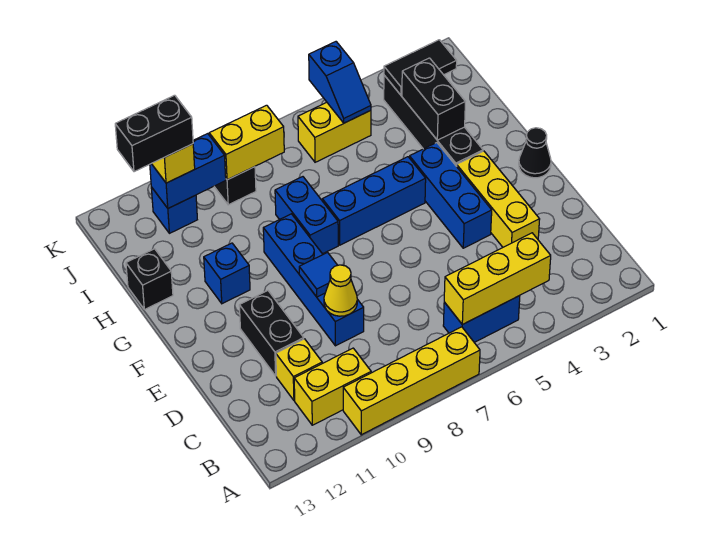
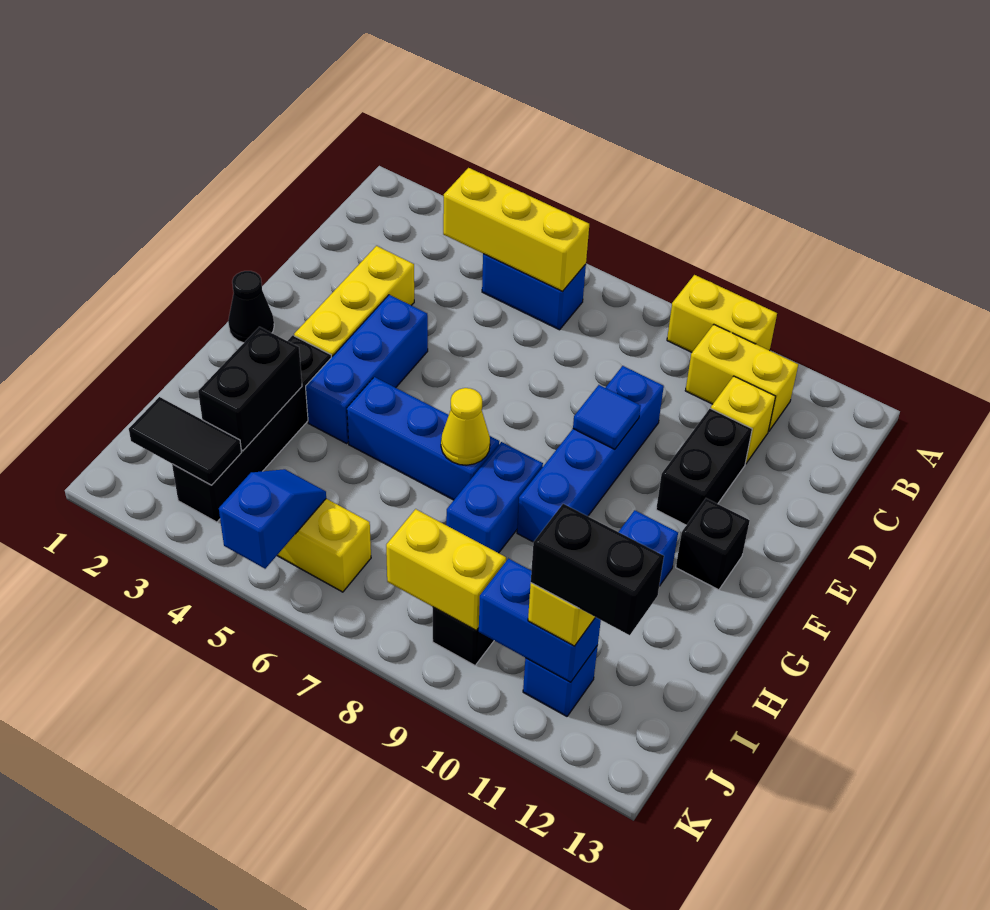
yellow brick A7:A10 level 1 -> yellow brick A9:A10 level 1
yellow cone D9 level 2 -> yellow cone G7 level 2
black brick H13 level 1 -> black brick F12 level 1

